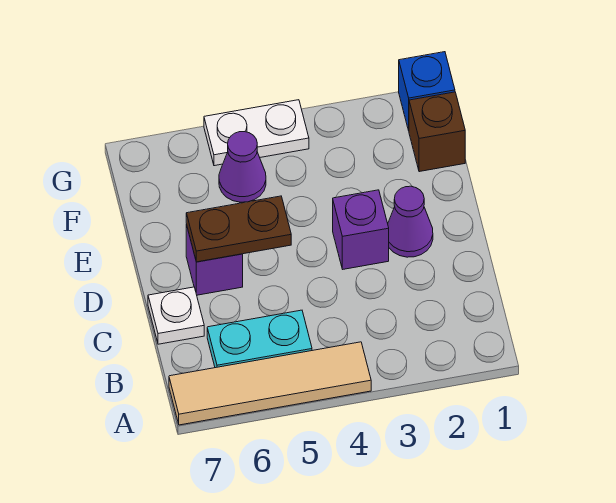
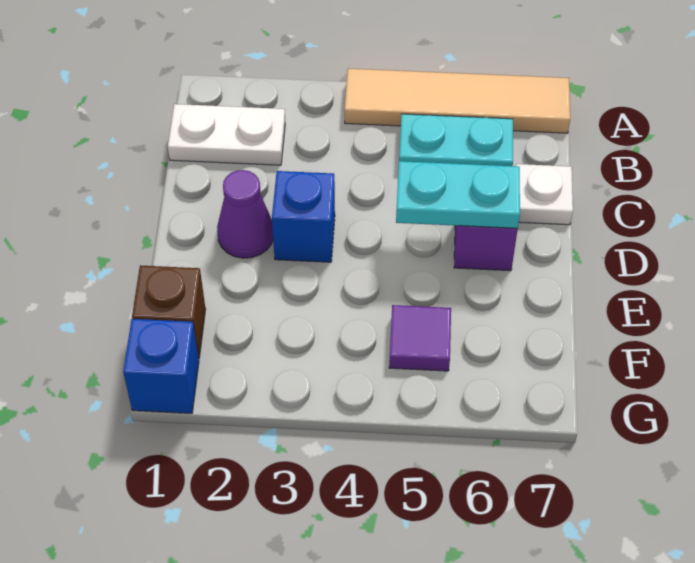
purple brick D3 level 1 -> blue brick D3 level 1
brown plate D5:D6 level 2 -> cyan plate D5:D6 level 2
purple cone F5 level 1 -> purple tile F5 level 1
white plate G4:G5 level 1 -> white plate B1:B2 level 1

